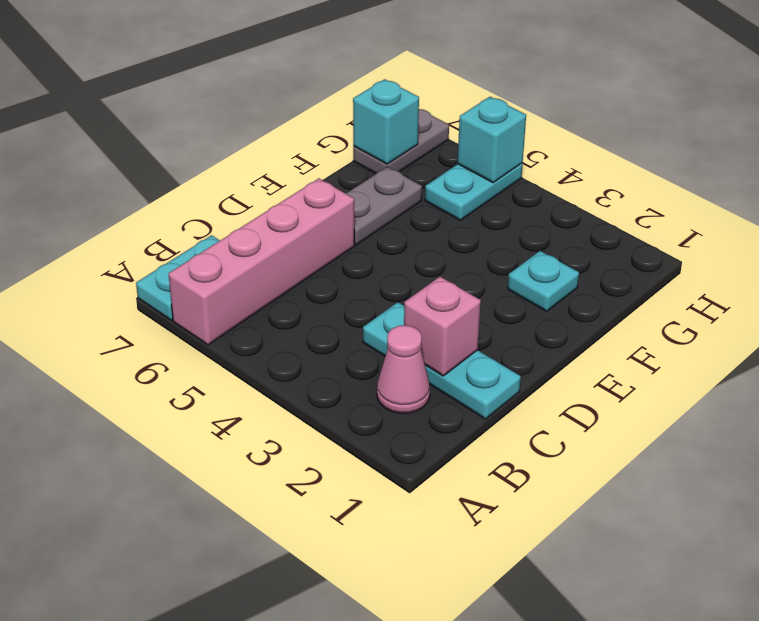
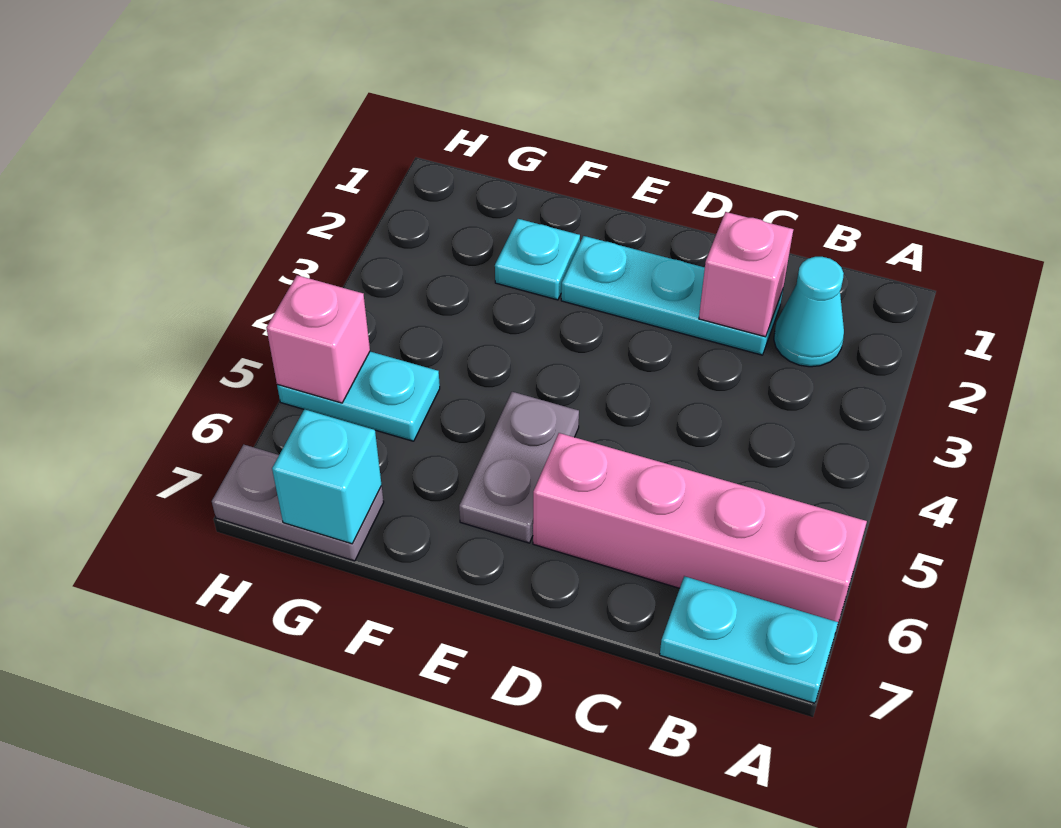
pink cone B2 level 1 -> cyan cone B2 level 1
cyan plate C1:C3 level 1 -> cyan plate C2:E2 level 1
grey plate E6:F6 level 1 -> grey plate E5:E6 level 1
cyan brick H5 level 2 -> pink brick H5 level 2

